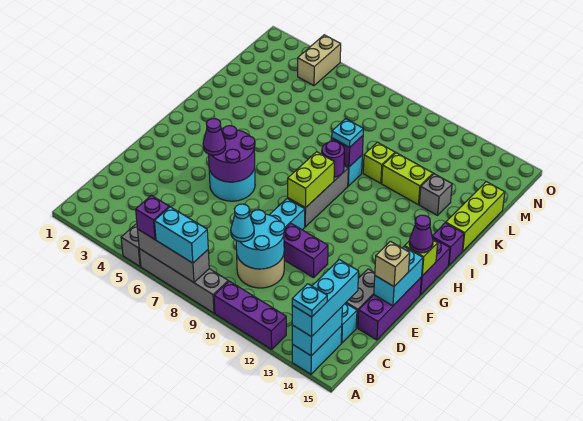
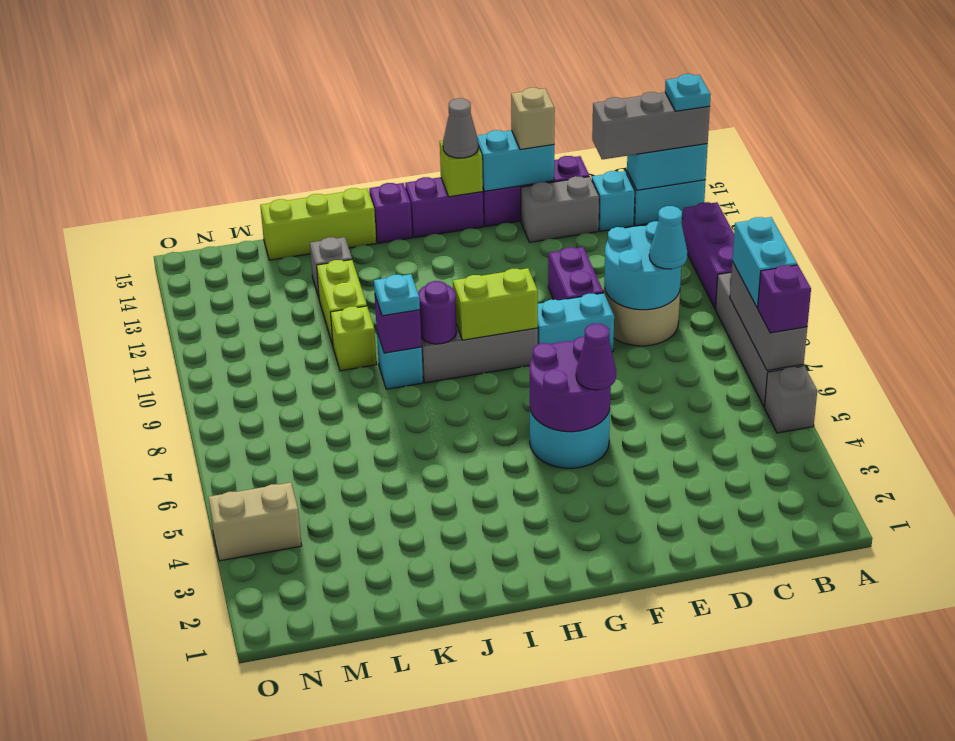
cyan brick A14:C14 level 3 -> grey brick A14:C14 level 3
purple cone G15 level 3 -> grey cone G15 level 3

